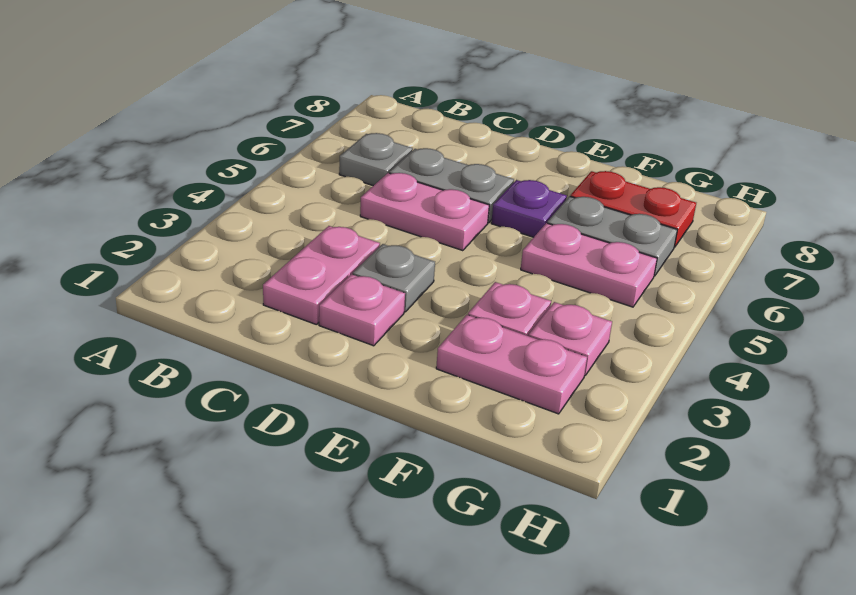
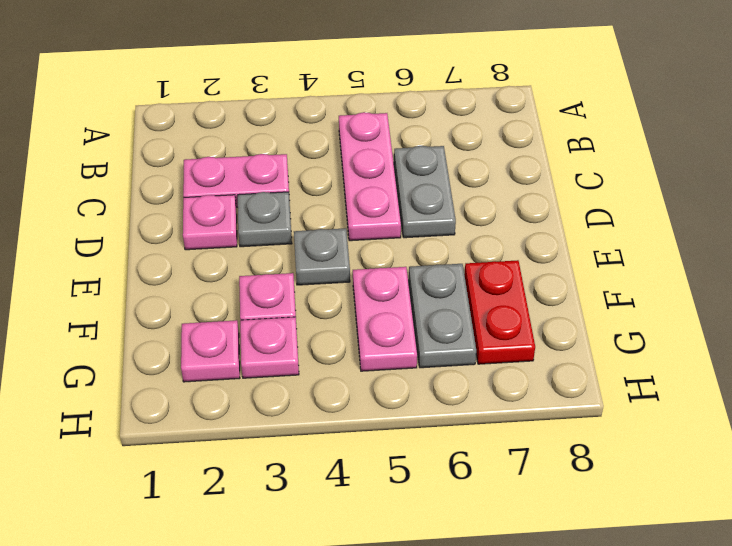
grey plate B6 level 1 -> grey plate E4 level 1
pink plate C5:D5 level 1 -> pink plate B5:D5 level 1
purple plate E6 level 1 -> none
pink plate F2:G2 level 1 -> pink plate G2 level 1

